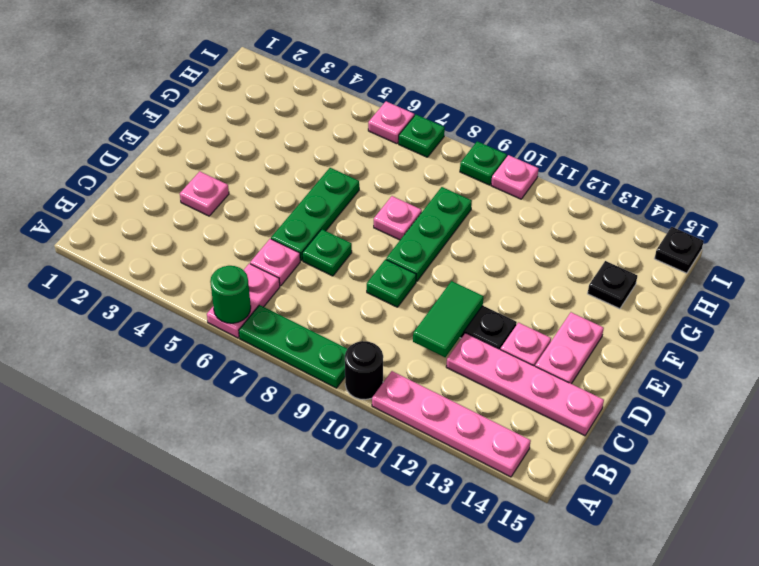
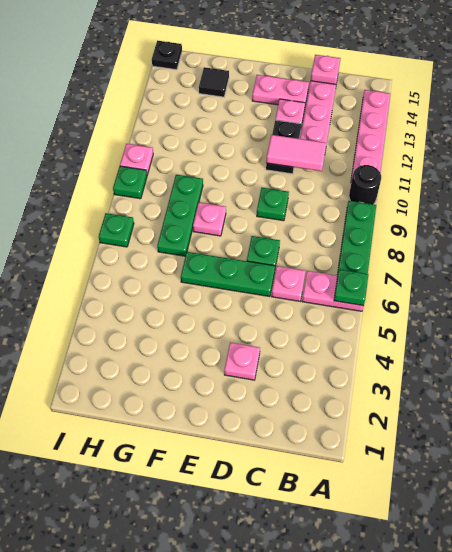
green round brick A6 level 2 -> green plate A6 level 2
green tile C11:D11 level 2 -> pink tile C11:D11 level 2
green plate E9:G9 level 1 -> green plate G7:G9 level 1
black plate G14 level 1 -> black tile G14 level 1
pink plate I6 level 1 -> pink plate C15 level 2

